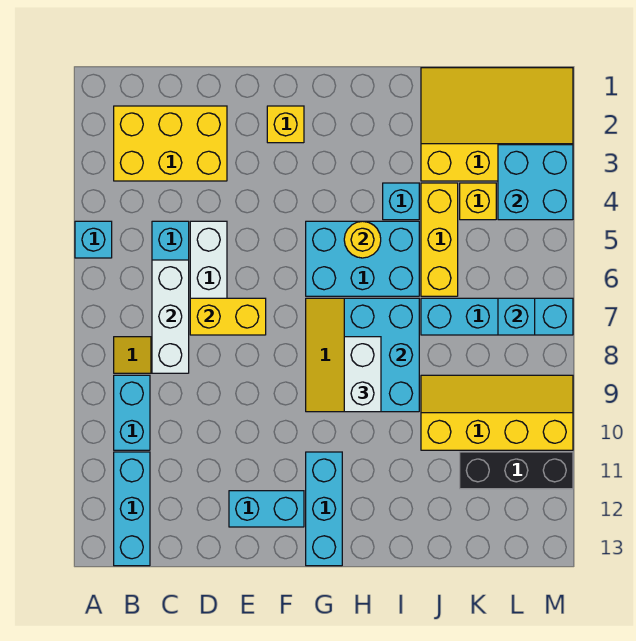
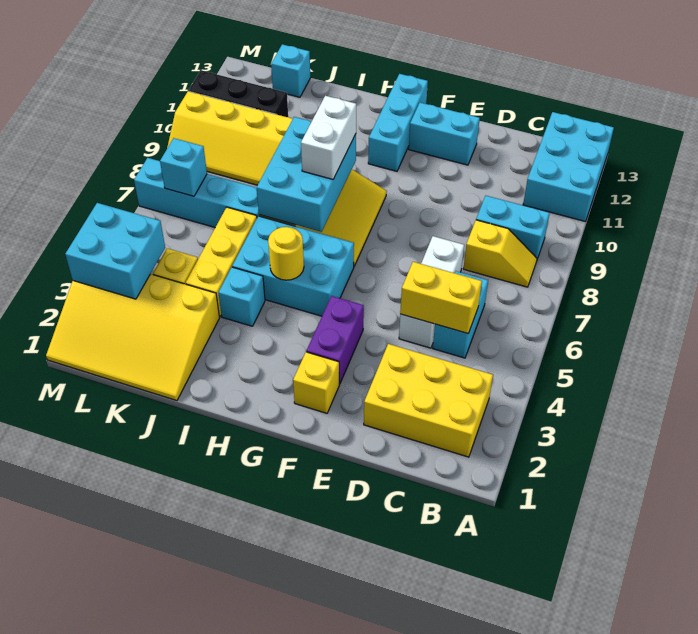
cyan brick A5 level 1 -> cyan brick K13 level 1
cyan brick B9:B10 level 1 -> cyan brick B9:C9 level 1
cyan brick B11:B13 level 1 -> cyan brick A11:B13 level 1
white brick C6:C8 level 2 -> none
yellow brick D7:E7 level 2 -> yellow brick C5:D5 level 2
none -> purple brick F3:F4 level 1

